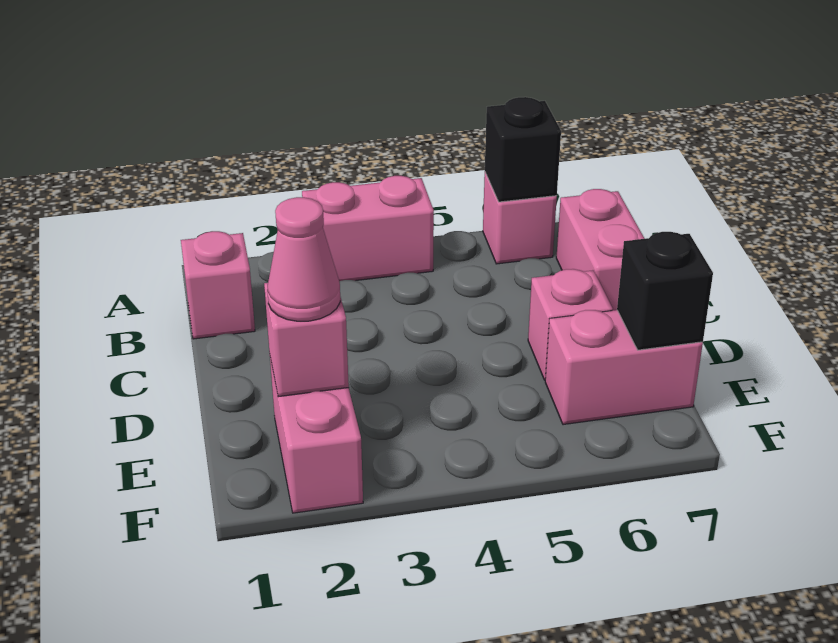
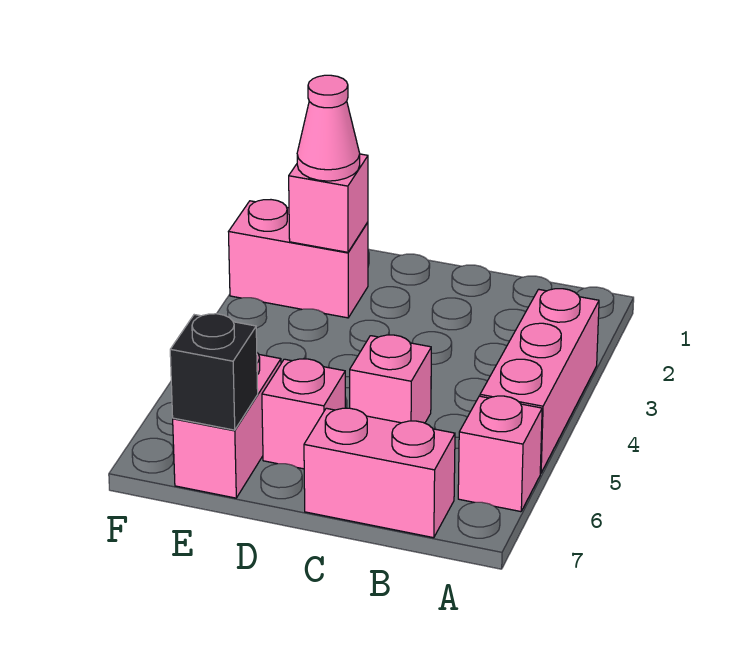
pink brick A3:A4 level 1 -> pink brick A3:A5 level 1
black brick A6 level 2 -> none
pink brick B1 level 1 -> pink brick C5 level 1

